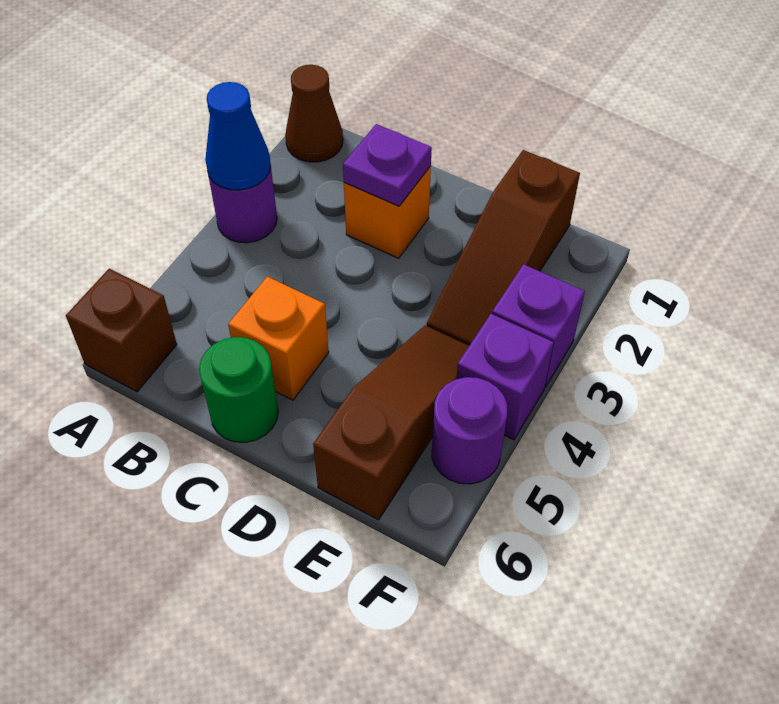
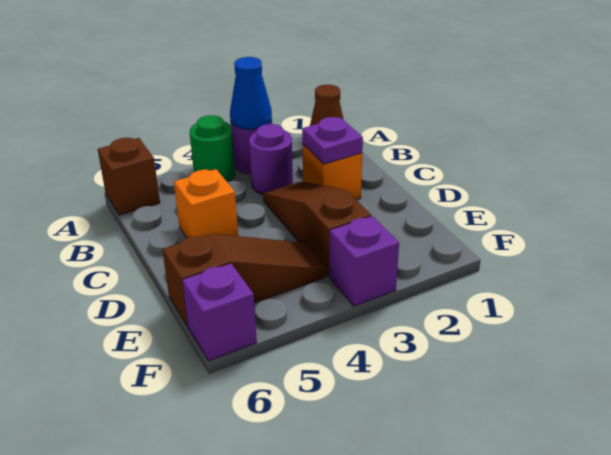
green round brick C6 level 1 -> green round brick A4 level 1
brown slope E1:E3 level 1 top 1 -> brown slope C3:E3 level 1 top E
purple brick F4 level 1 -> purple brick F6 level 1
purple round brick F5 level 1 -> purple round brick B3 level 1

